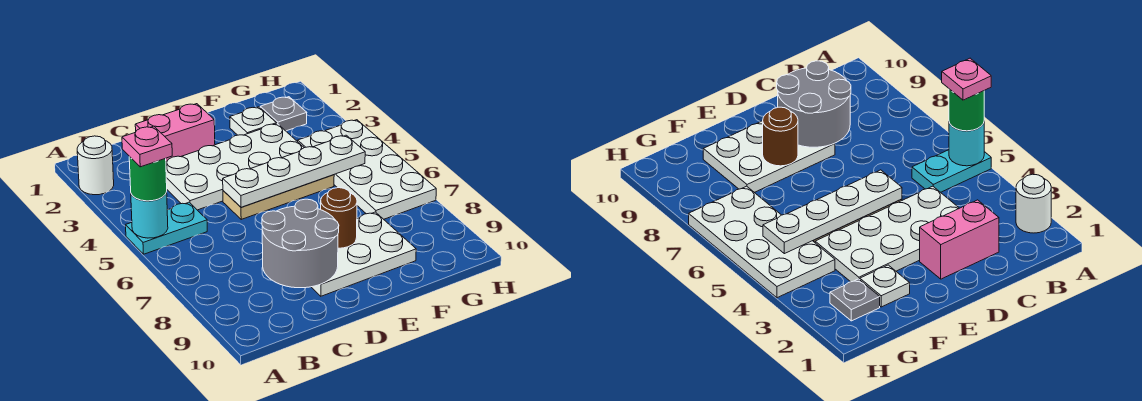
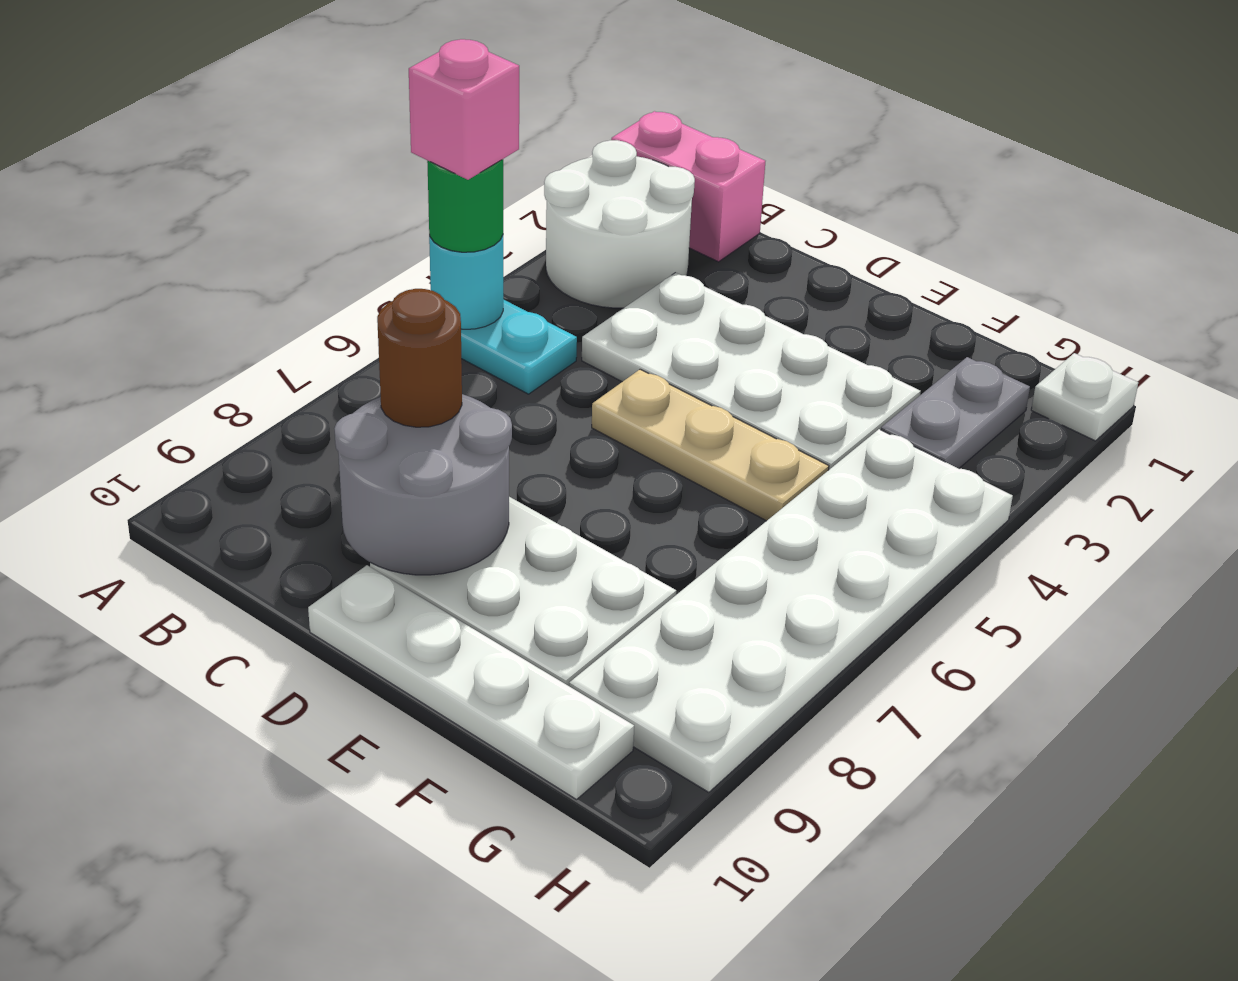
white round brick A2 level 1 -> white round brick A2:B3 level 1
pink plate A5 level 4 -> pink brick A5 level 4
pink brick C2:D2 level 1 -> pink brick A1:B1 level 1
white plate D5:G5 level 2 -> white plate D10:G10 level 1
brown round brick E8 level 2 -> brown round brick C8 level 3
white plate F2 level 1 -> white plate H1 level 1
grey plate G2 level 1 -> grey plate G2:G3 level 1
white plate G4:H7 level 1 -> white plate G4:H9 level 1

